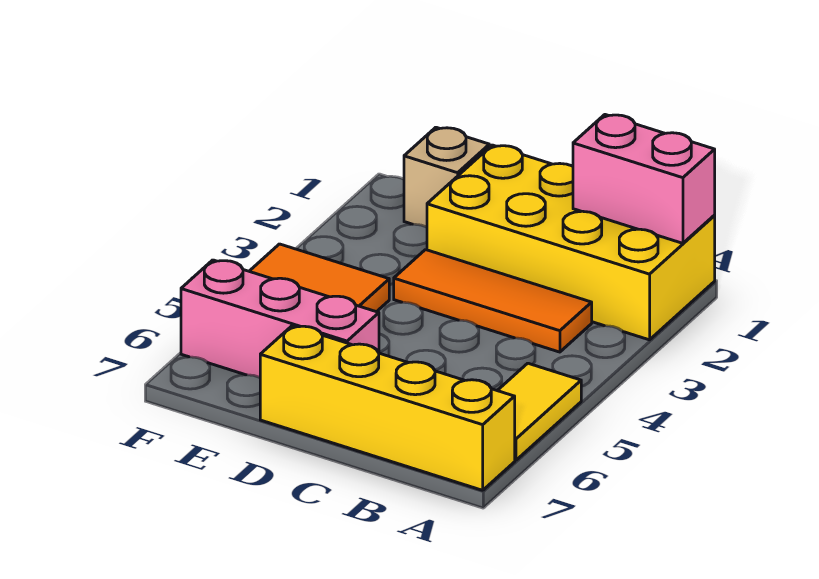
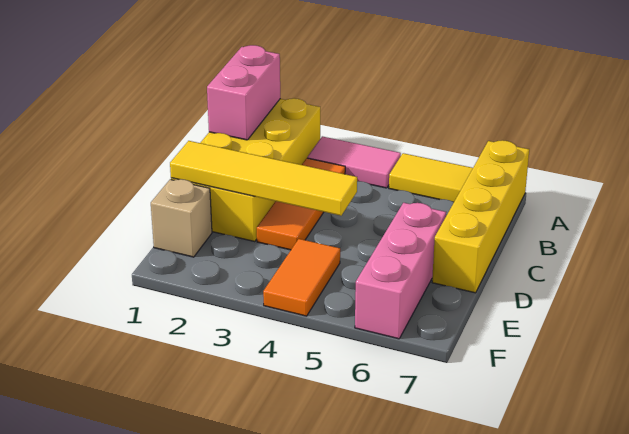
none -> pink tile A3:A4 level 1
none -> yellow tile D1:D4 level 2

